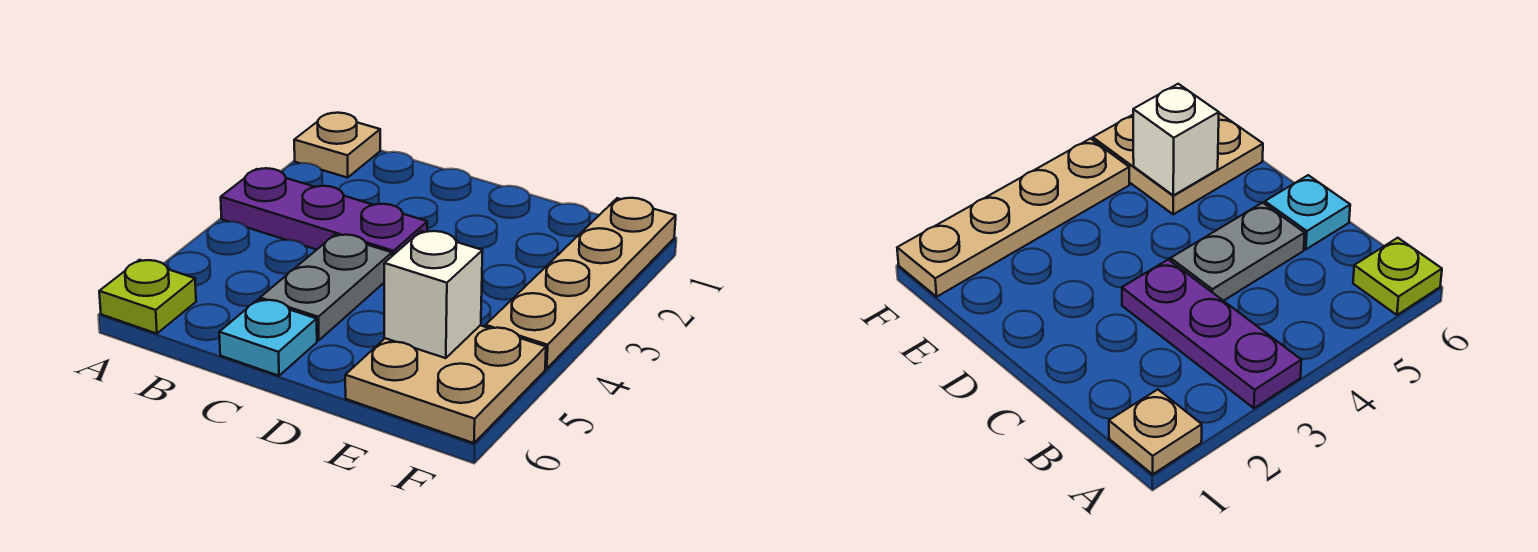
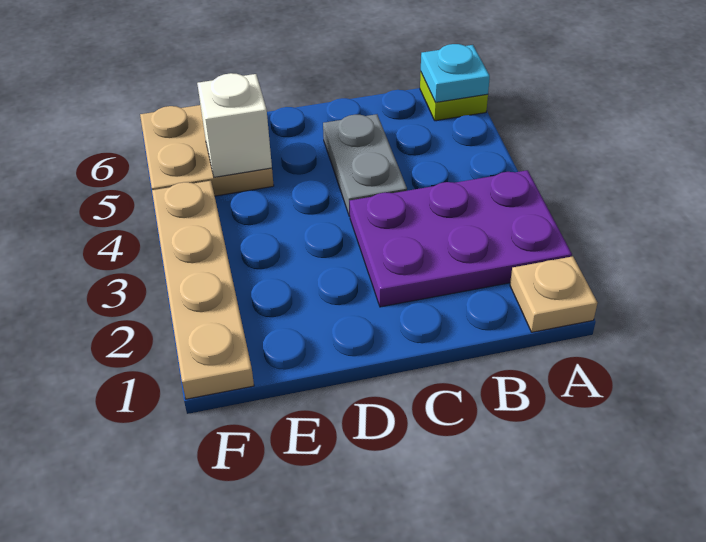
purple plate A3:C3 level 1 -> purple plate A2:C3 level 1
cyan plate C6 level 1 -> cyan plate A6 level 2

